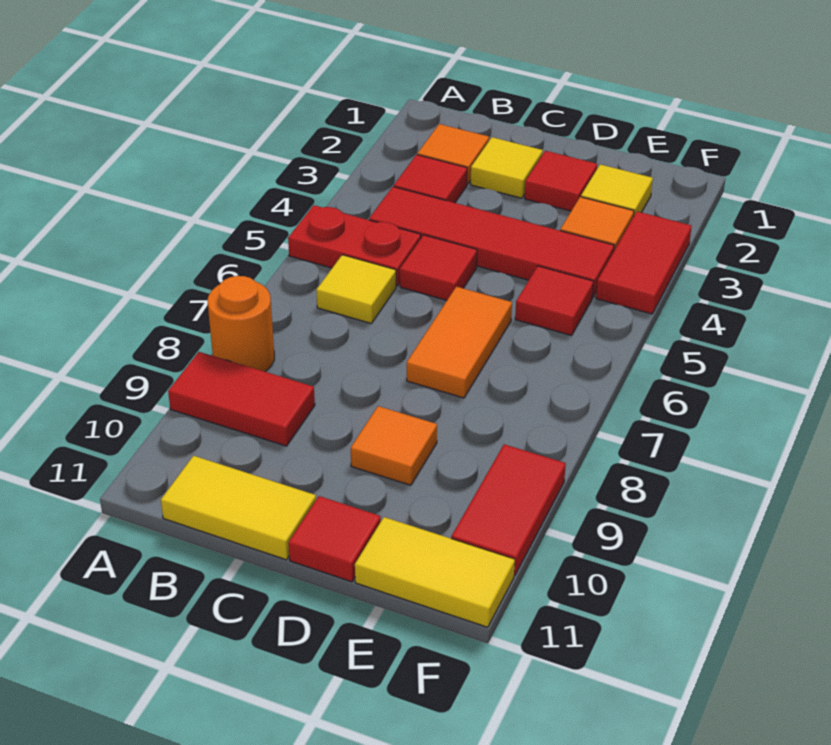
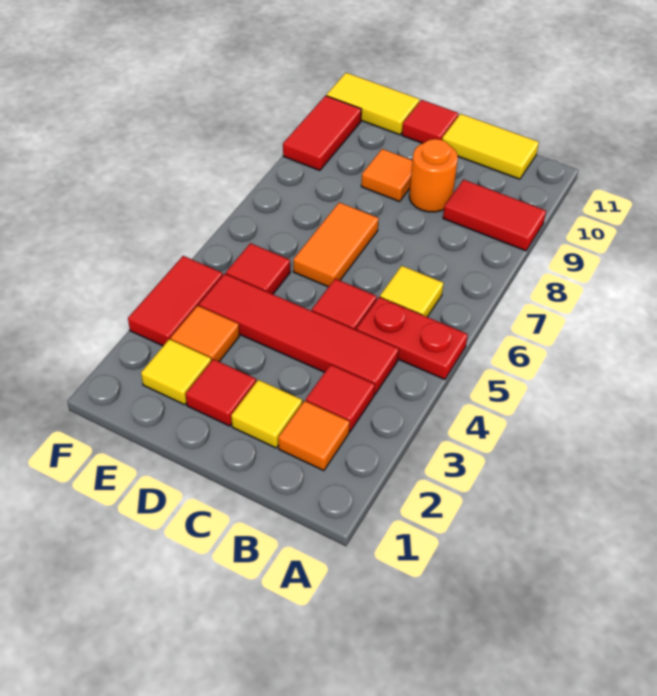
orange round brick A8 level 1 -> orange round brick C9 level 1

